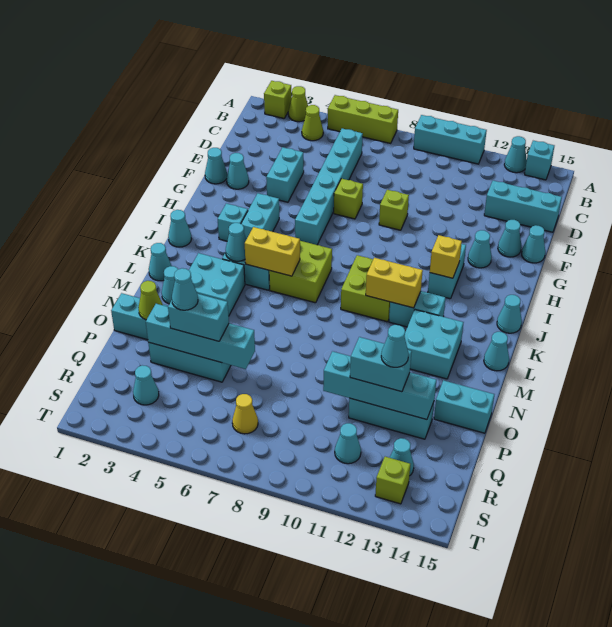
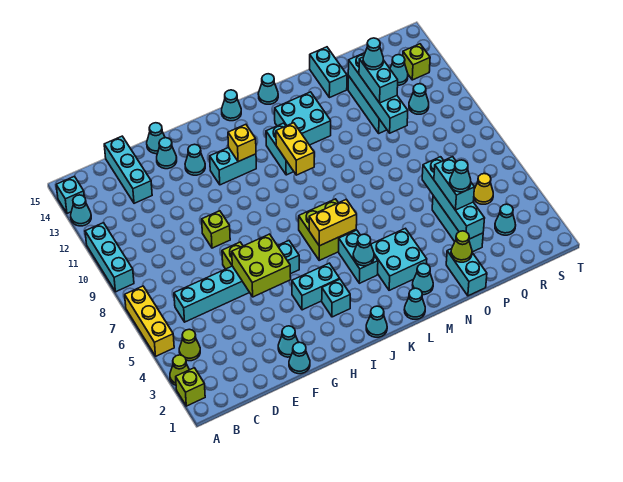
lime brick A5:A7 level 1 -> yellow brick A5:A7 level 1
cyan brick E4:F4 level 1 -> none
lime brick J9:K10 level 1 -> lime brick F5:G6 level 2
yellow brick K5:K6 level 2 -> yellow brick J6:K6 level 2
yellow cone R7 level 1 -> yellow cone R5 level 1

